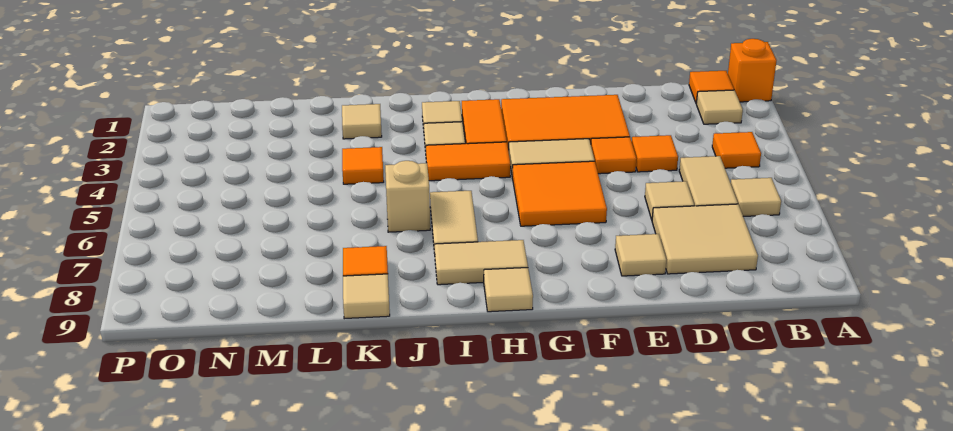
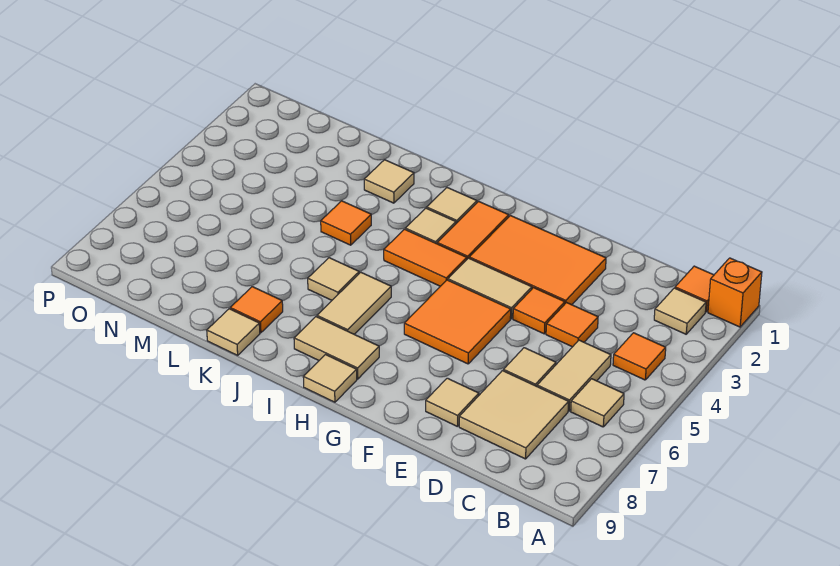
tan brick J6 level 1 -> tan tile J6 level 1

